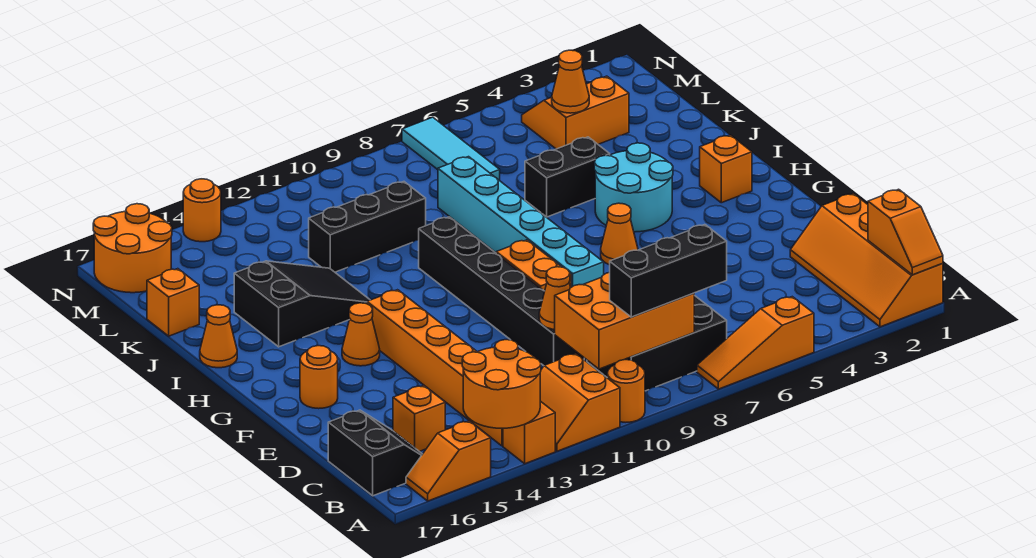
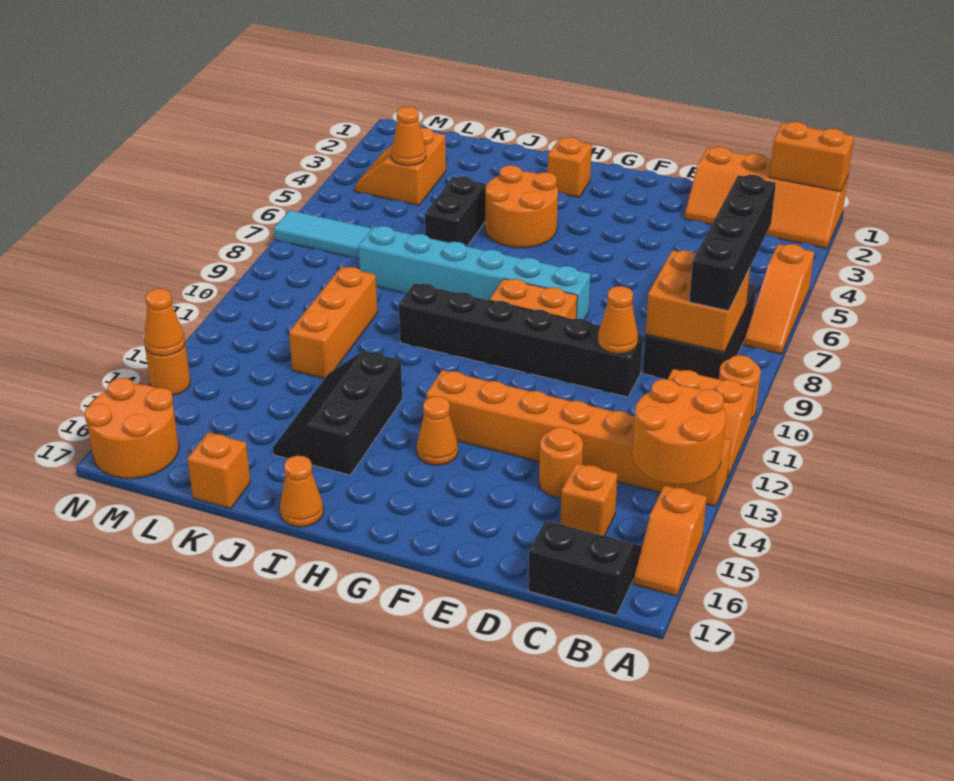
orange slope A1:B1 level 2 top B -> orange brick A1:B1 level 2
black brick B7:B9 level 3 -> black brick B6:B9 level 3
orange brick B8:C10 level 2 -> orange brick B8:C9 level 2
orange round brick F16 level 1 -> orange round brick D14 level 1
orange cone G6 level 1 -> orange cone N14 level 2
cyan round brick H4:I5 level 1 -> orange round brick H4:I5 level 1
black slope I13:J15 level 1 top 15 -> black slope I13:J15 level 1 top I
black brick K10:K12 level 1 -> orange brick K10:K12 level 1

